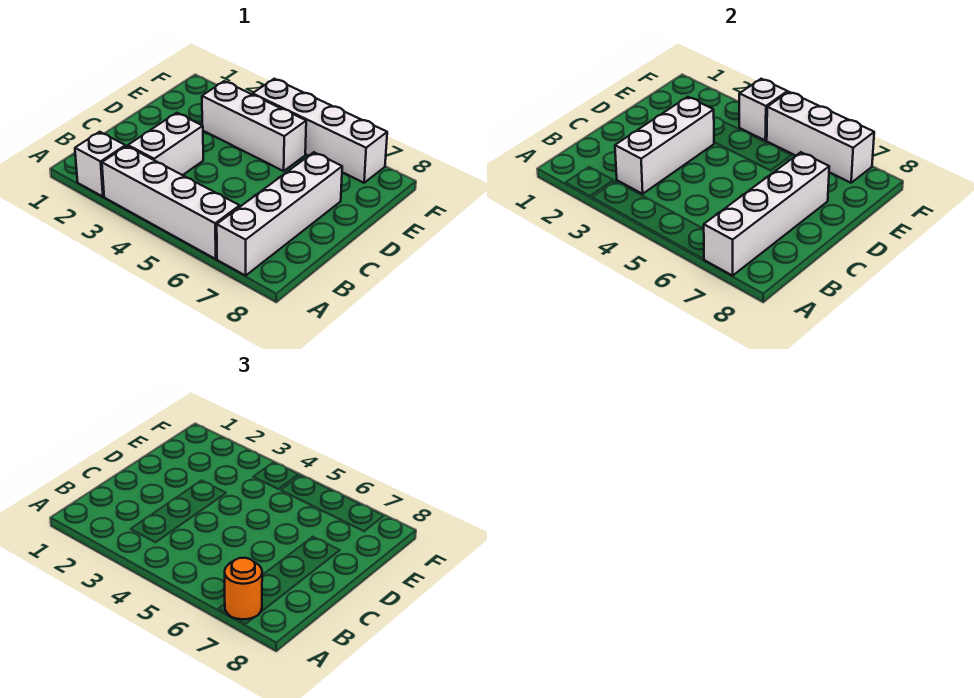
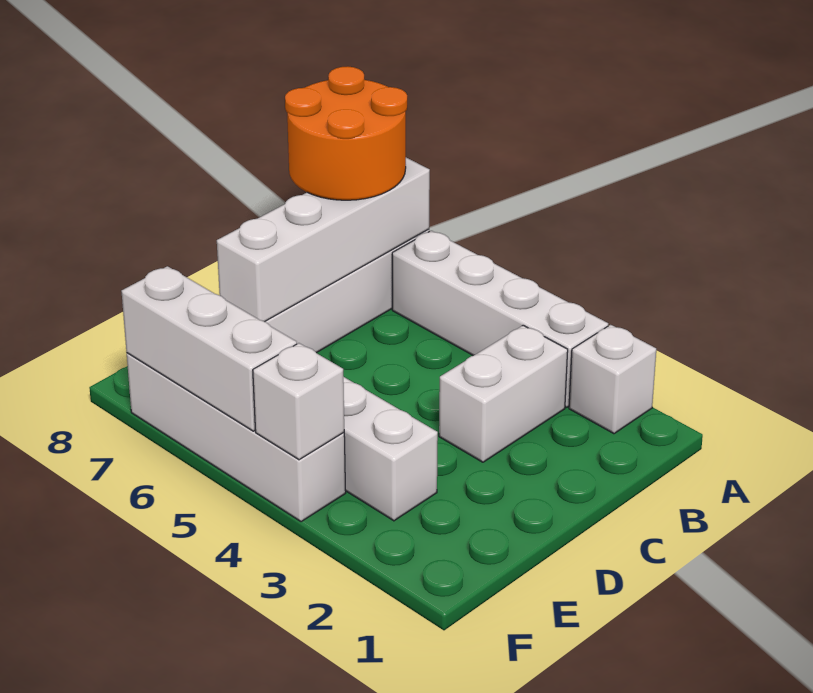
orange round brick A7 level 3 -> orange round brick A7:B8 level 3
white brick B3:D3 level 2 -> none

